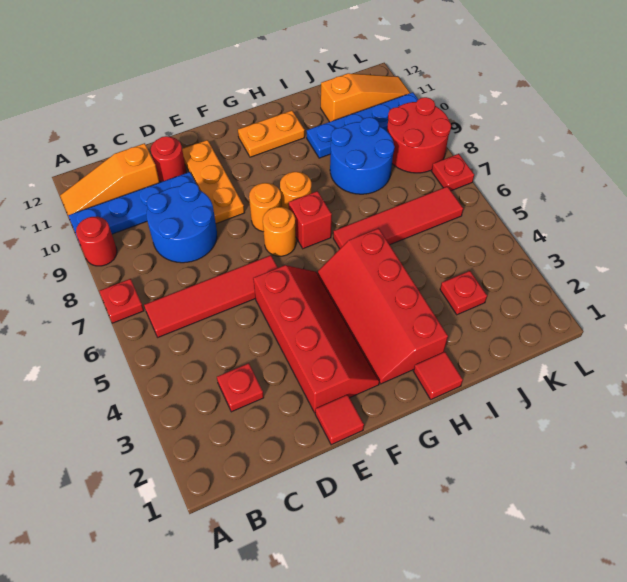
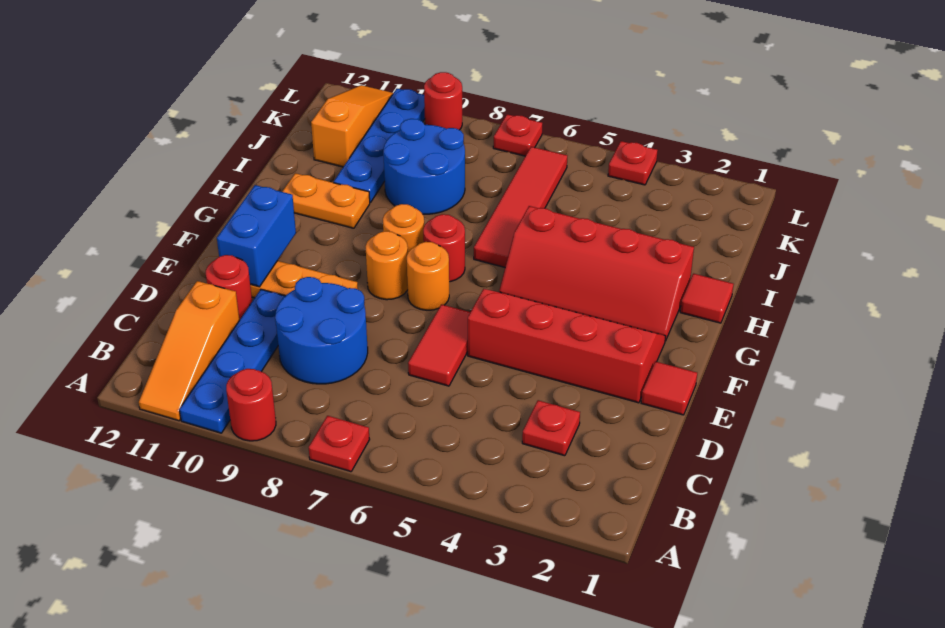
red tile B6:E6 level 1 -> red tile D6:E6 level 1
none -> blue brick E11:F11 level 2
red brick G7 level 1 -> red round brick G7 level 1
orange plate G11:H11 level 1 -> orange plate H10:H11 level 1
red plate J3 level 1 -> red plate L4 level 1
red round brick K8:L9 level 1 -> red round brick L9 level 1

